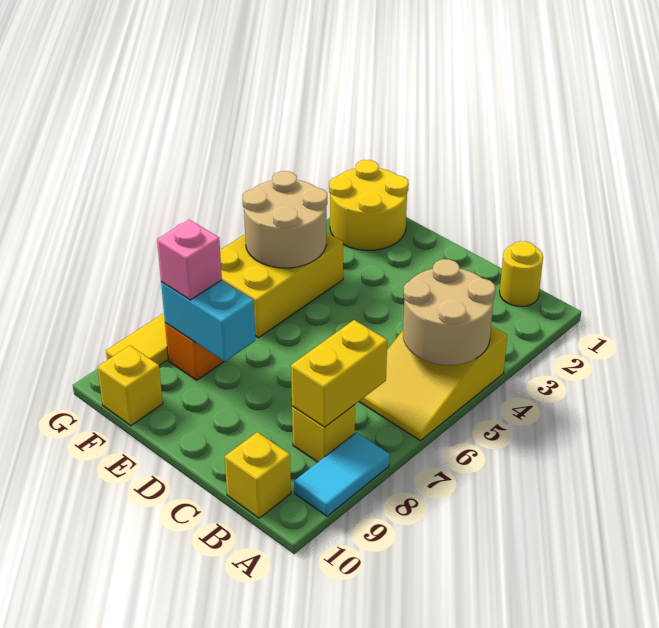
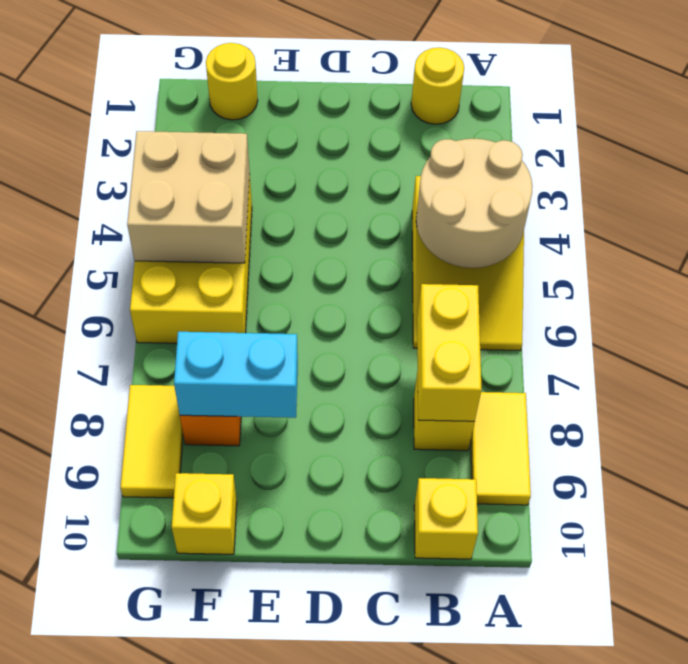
cyan tile A8:A9 level 1 -> yellow tile A8:A9 level 1
yellow round brick F1:G2 level 1 -> yellow round brick F1 level 1
tan round brick F4:G5 level 2 -> tan brick F4:G5 level 2
pink brick F8 level 3 -> none

